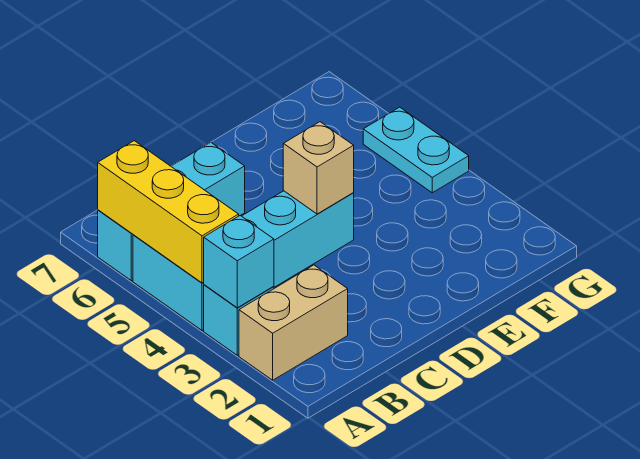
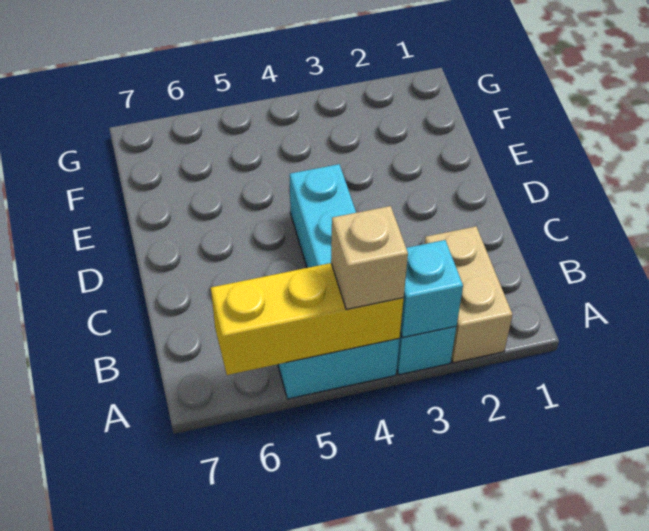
cyan brick A6:C6 level 1 -> none
tan brick D4 level 2 -> tan brick A4 level 3
cyan plate G4:G5 level 1 -> none

